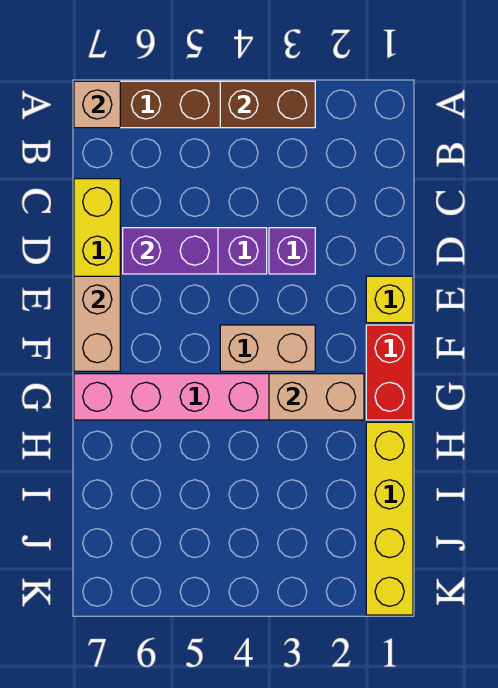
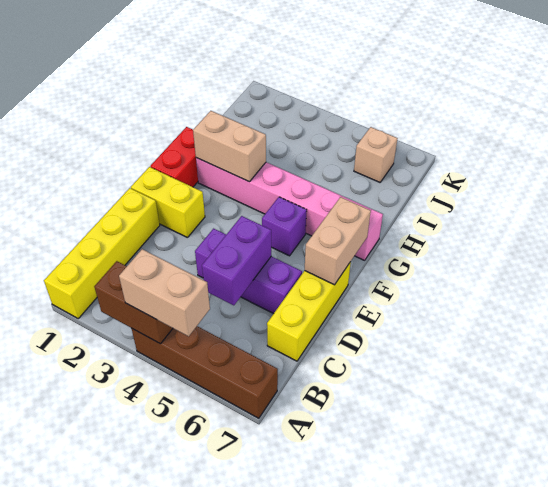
tan brick A7 level 2 -> tan brick J6 level 1
purple brick D3 level 1 -> purple brick F5 level 1
purple brick D5:D6 level 2 -> purple brick C5:D5 level 2
yellow brick E1 level 1 -> yellow brick E1:E2 level 1
tan brick F3:F4 level 1 -> tan brick A4:A5 level 3
yellow brick H1:K1 level 1 -> yellow brick A1:D1 level 1

